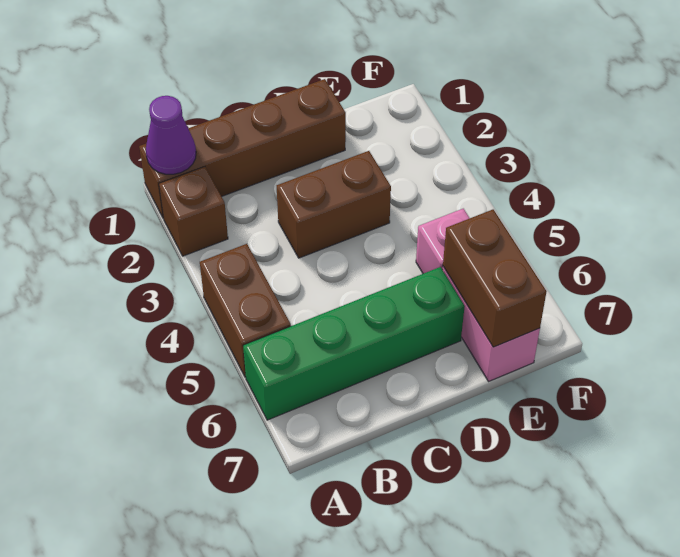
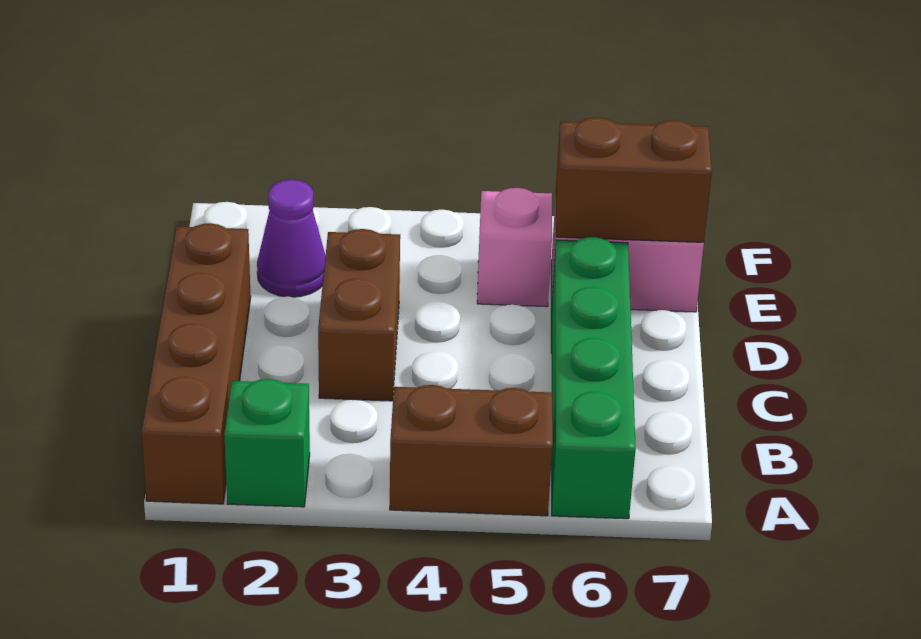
purple cone A1 level 2 -> purple cone E2 level 1
brown brick A2 level 1 -> green brick A2 level 1

